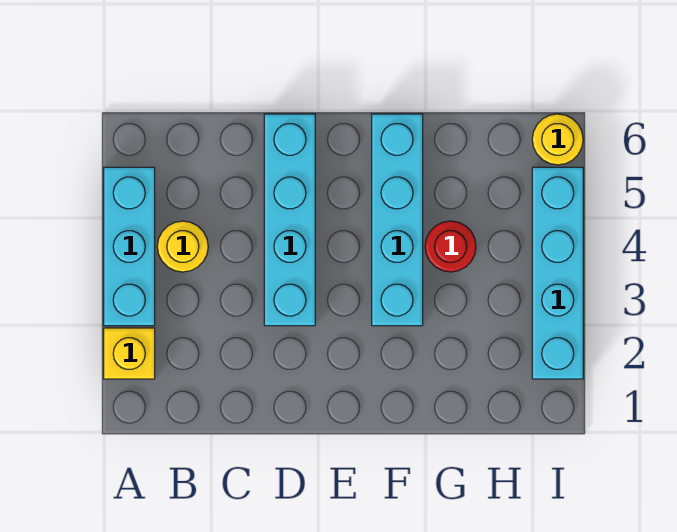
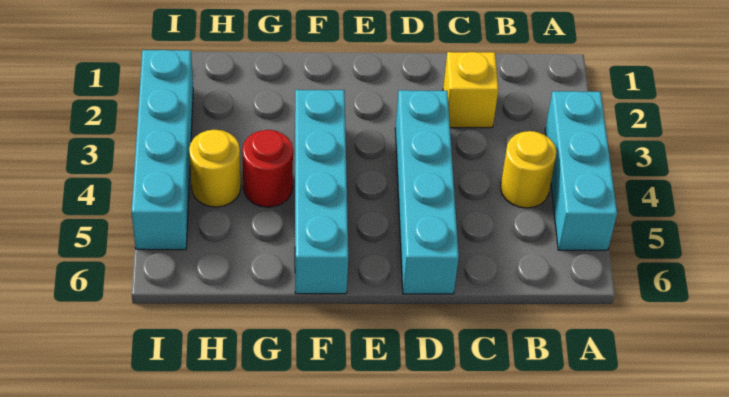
yellow brick A2 level 1 -> yellow brick C2 level 1
yellow round brick I6 level 1 -> yellow round brick H4 level 1

